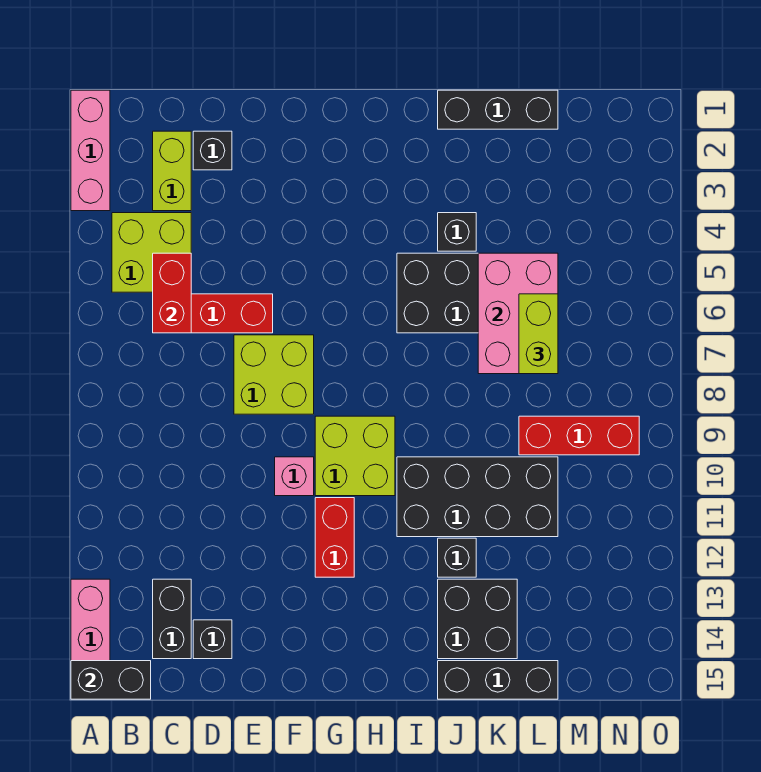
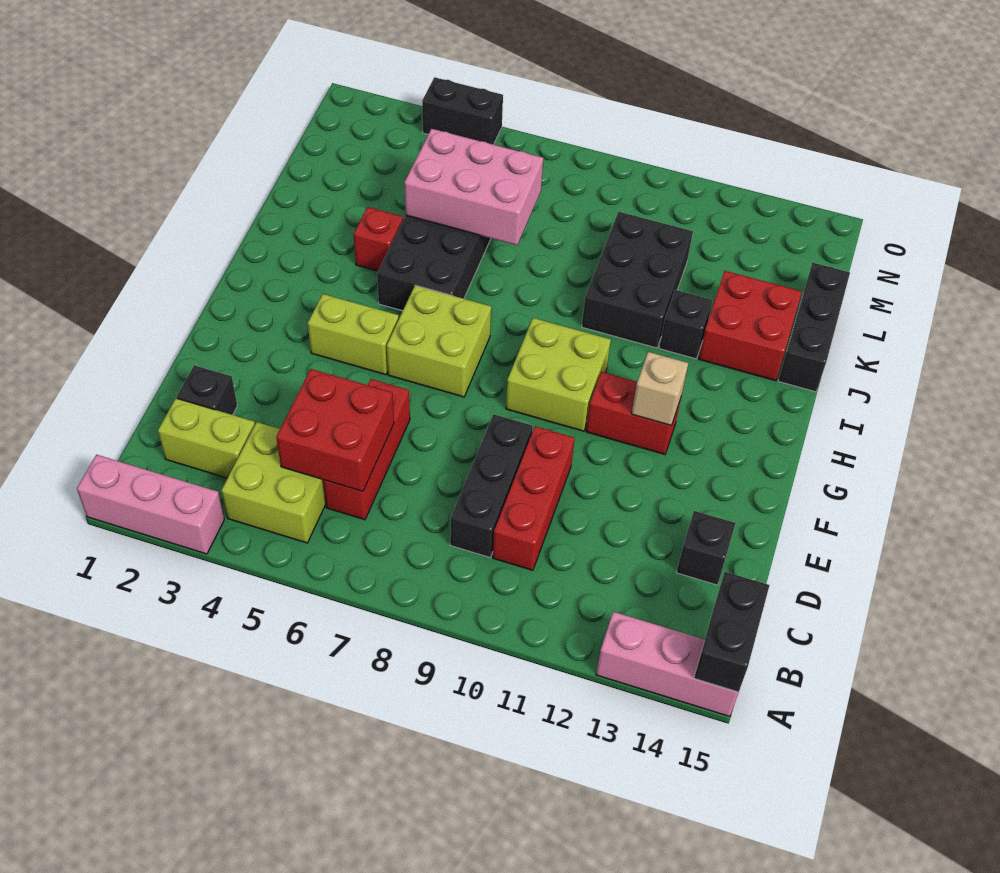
red brick C5:C6 level 2 -> red brick C5:D6 level 2
black brick C13:C14 level 1 -> black brick O4:O5 level 1
lime brick E7:F8 level 1 -> lime brick G6:H7 level 1
pink brick F10 level 1 -> none
none -> tan brick G12 level 2
black brick I10:L11 level 1 -> black brick J10:L11 level 1
black brick J1:L1 level 1 -> black brick C9:E9 level 1
black brick J4 level 1 -> red brick J4 level 1
black brick J13:K14 level 1 -> red brick J13:K14 level 1
lime brick L6:L7 level 3 -> lime brick G4:G5 level 1
red brick L9:N9 level 1 -> red brick C10:E10 level 1

